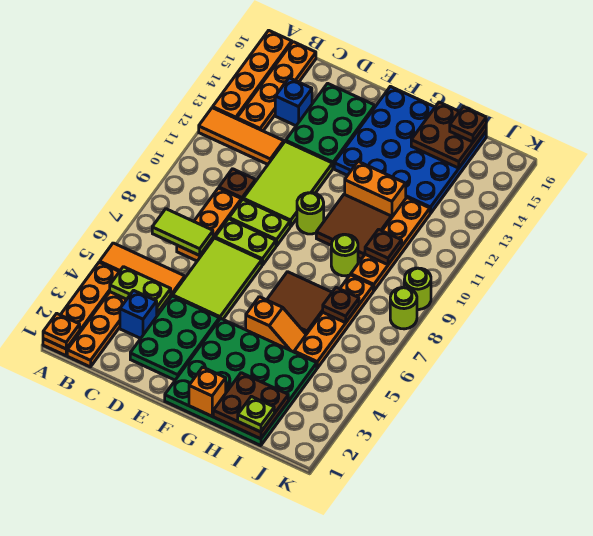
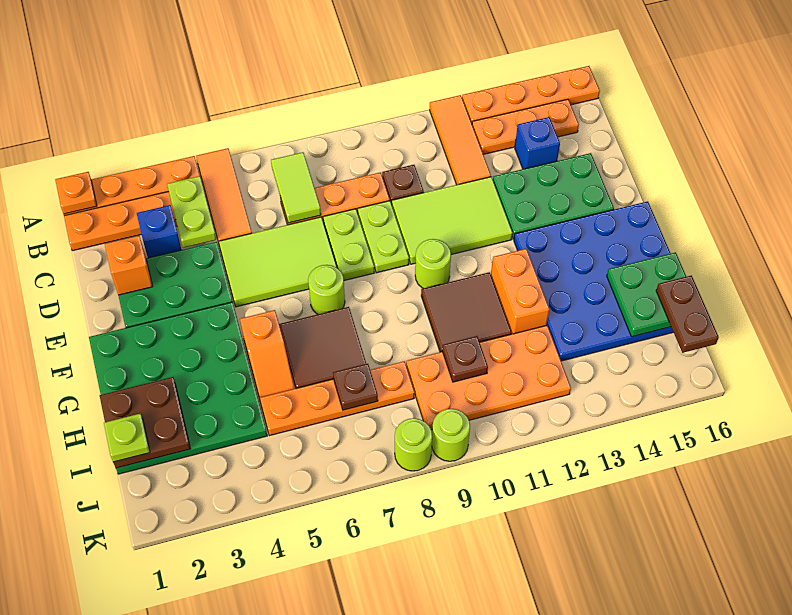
orange plate B13:B16 level 1 -> orange plate B13:B15 level 1
orange brick G1 level 2 -> orange brick D2 level 2
lime round brick H9 level 1 -> lime round brick F7 level 1
brown plate H15:I16 level 2 -> green plate H15:I16 level 2
orange plate I9:I12 level 1 -> orange plate I9:J12 level 1
brown plate I16 level 3 -> brown plate I16:J16 level 3

